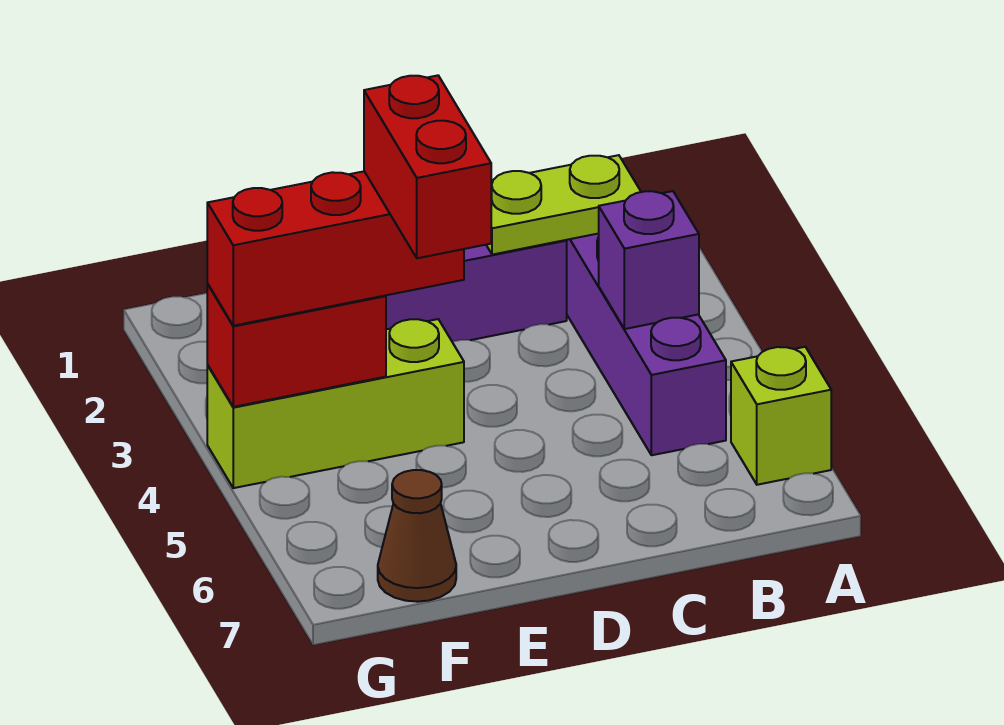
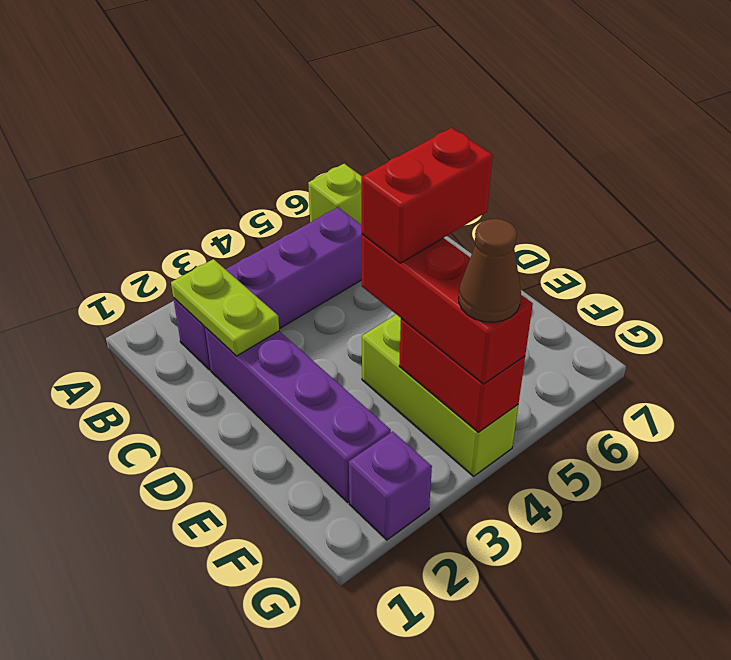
purple brick B4 level 2 -> purple brick G2 level 1
brown cone F7 level 1 -> brown cone G4 level 4

